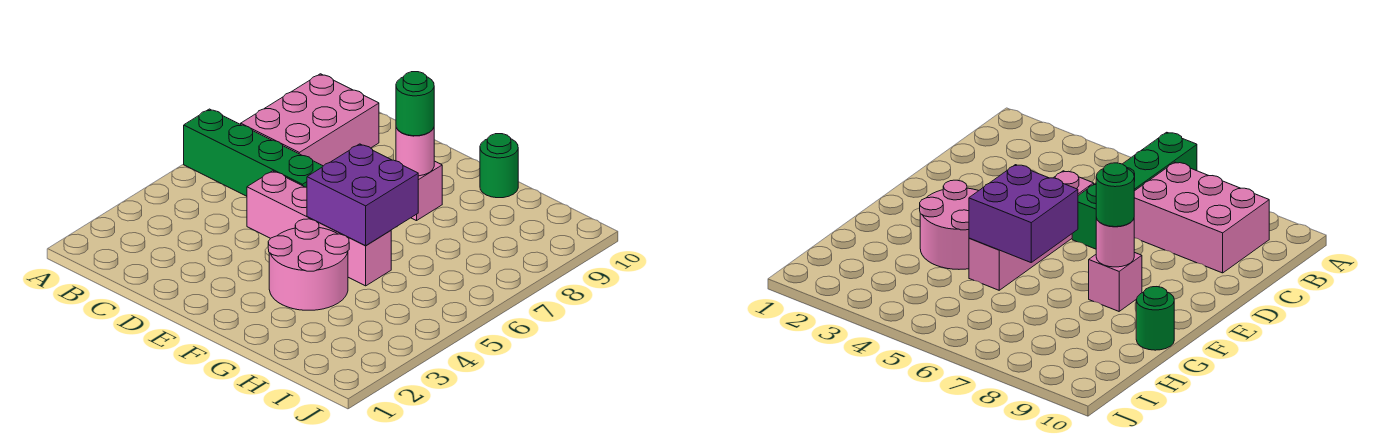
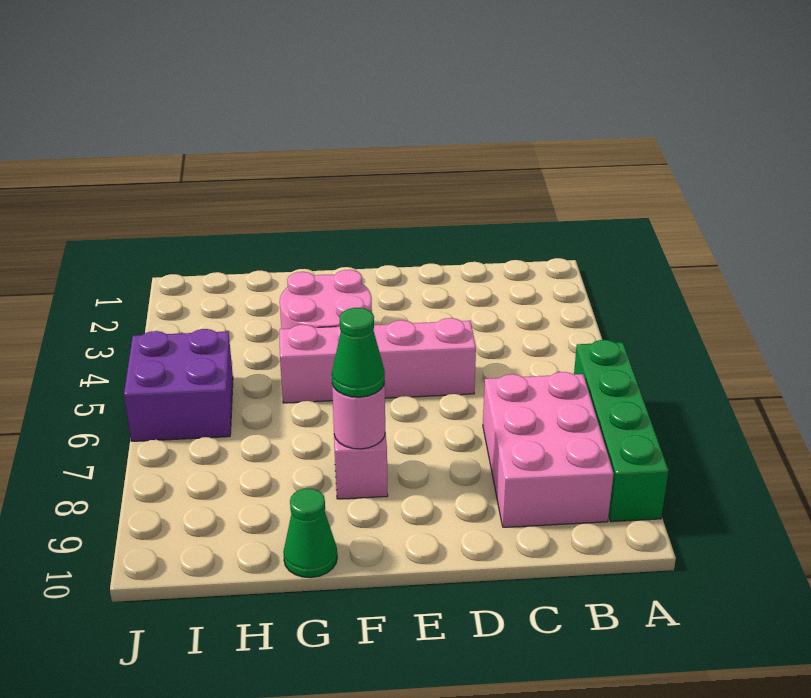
green brick A6:D6 level 1 -> green brick A6:A9 level 1
purple brick F5:G6 level 2 -> purple brick I5:J6 level 1
green round brick F8 level 3 -> green cone F8 level 3
green round brick G10 level 1 -> green cone G10 level 1

